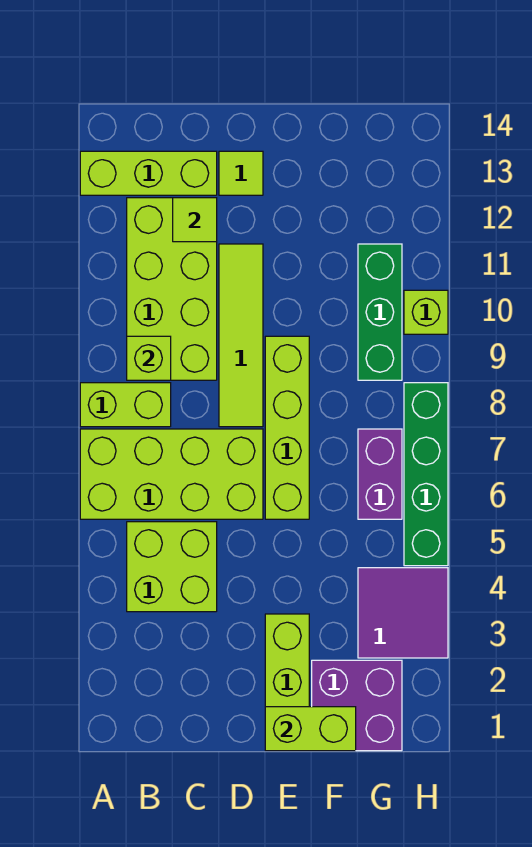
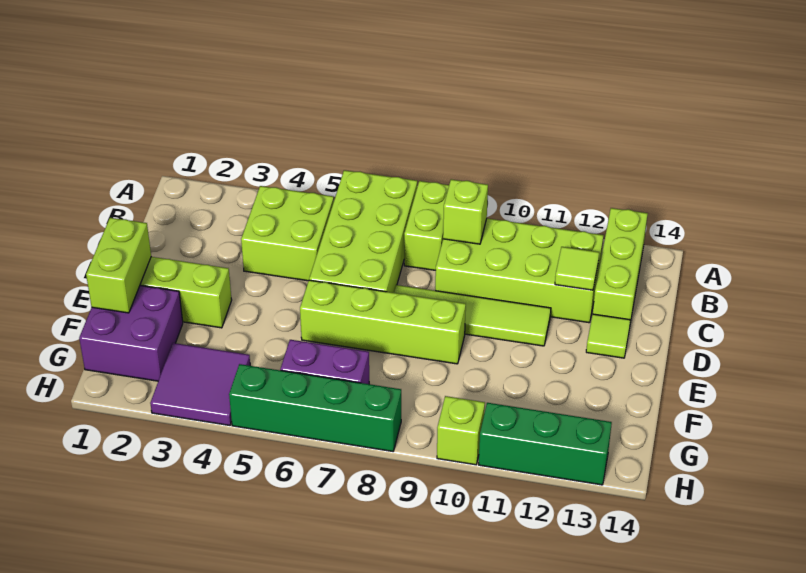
green brick G9:G11 level 1 -> green brick H11:H13 level 1

